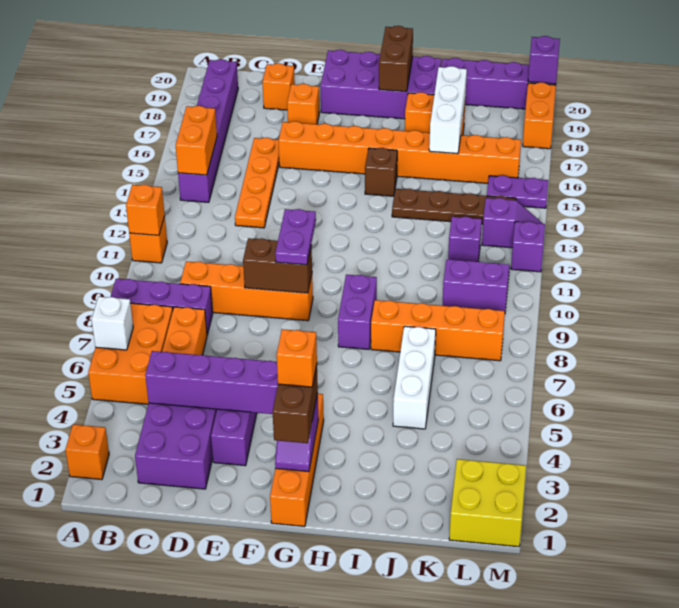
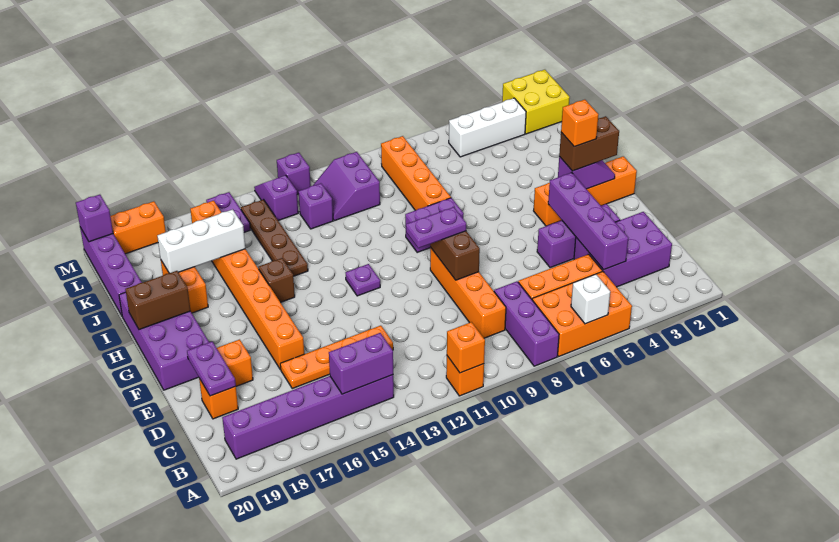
orange brick A2 level 1 -> none
orange brick B14:B15 level 2 -> purple brick B14:B15 level 2
none -> purple plate D19:E19 level 2
none -> purple plate G12 level 1
white brick J5:J7 level 1 -> white brick L3:L5 level 1

